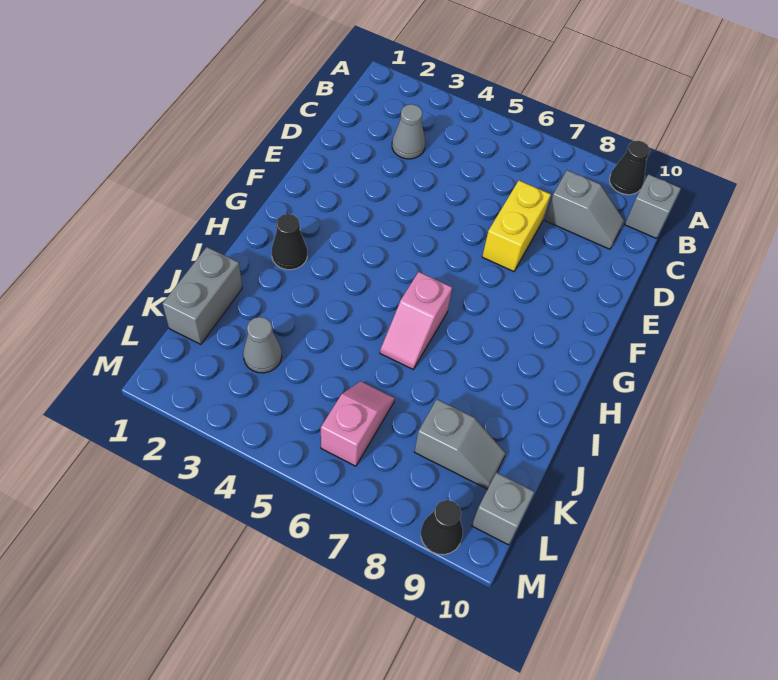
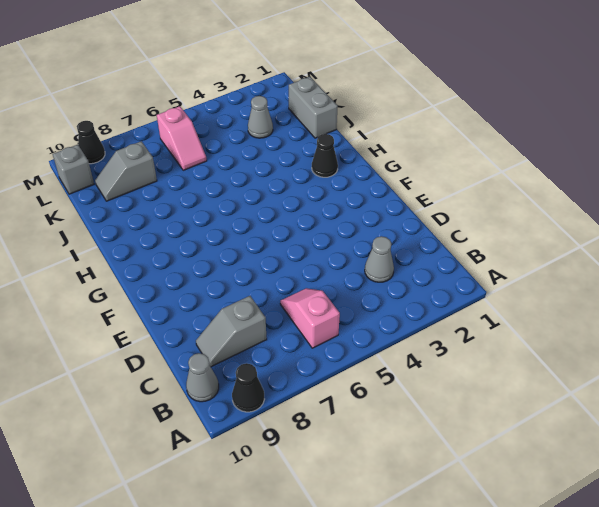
grey brick B10 level 1 -> grey cone B10 level 1
yellow brick D7:E7 level 1 -> none
pink slope H6:I6 level 1 top H -> pink slope B6:C6 level 1 top B

